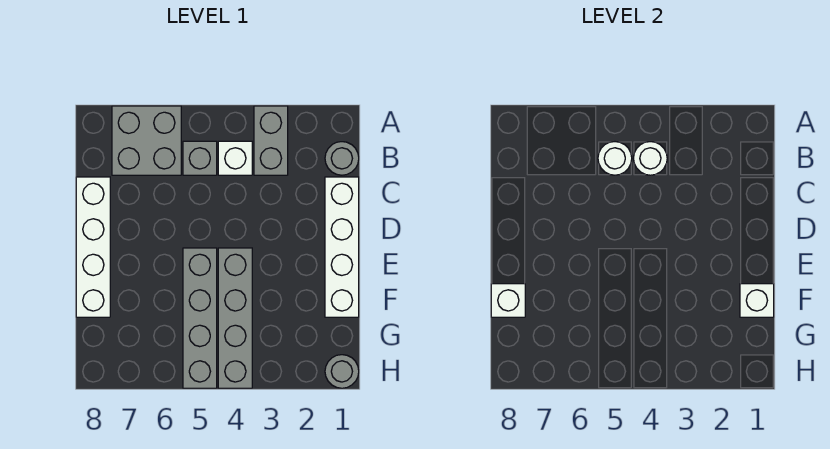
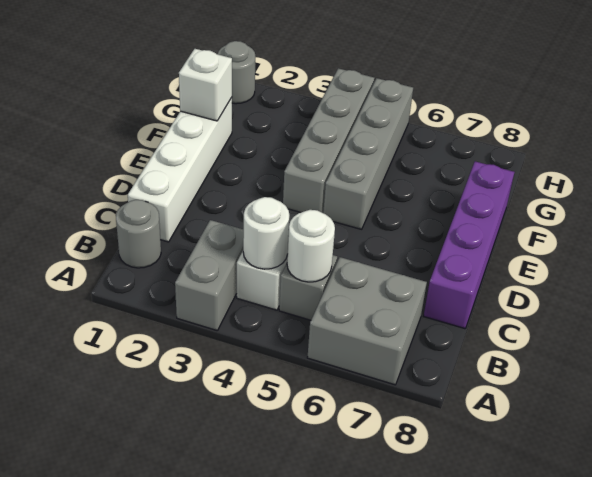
white brick C8:F8 level 1 -> purple brick C8:F8 level 1
white brick F8 level 2 -> none

